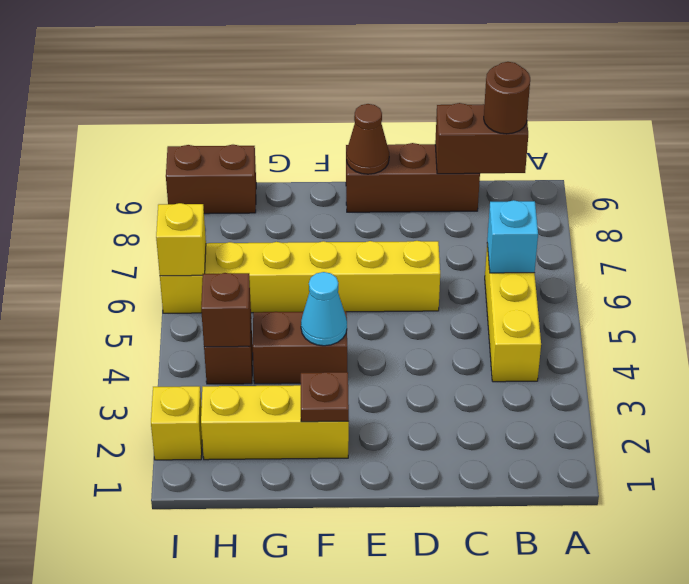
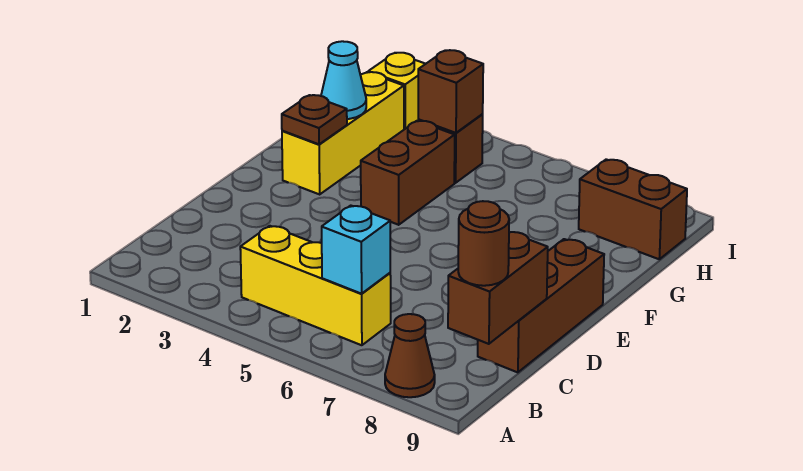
yellow brick D6:I6 level 1 -> none
brown cone E9 level 2 -> brown cone A8 level 1
cyan cone F4 level 2 -> cyan cone G2 level 2
brown brick H9:I9 level 1 -> brown brick H8:H9 level 1
yellow brick I6 level 2 -> none

